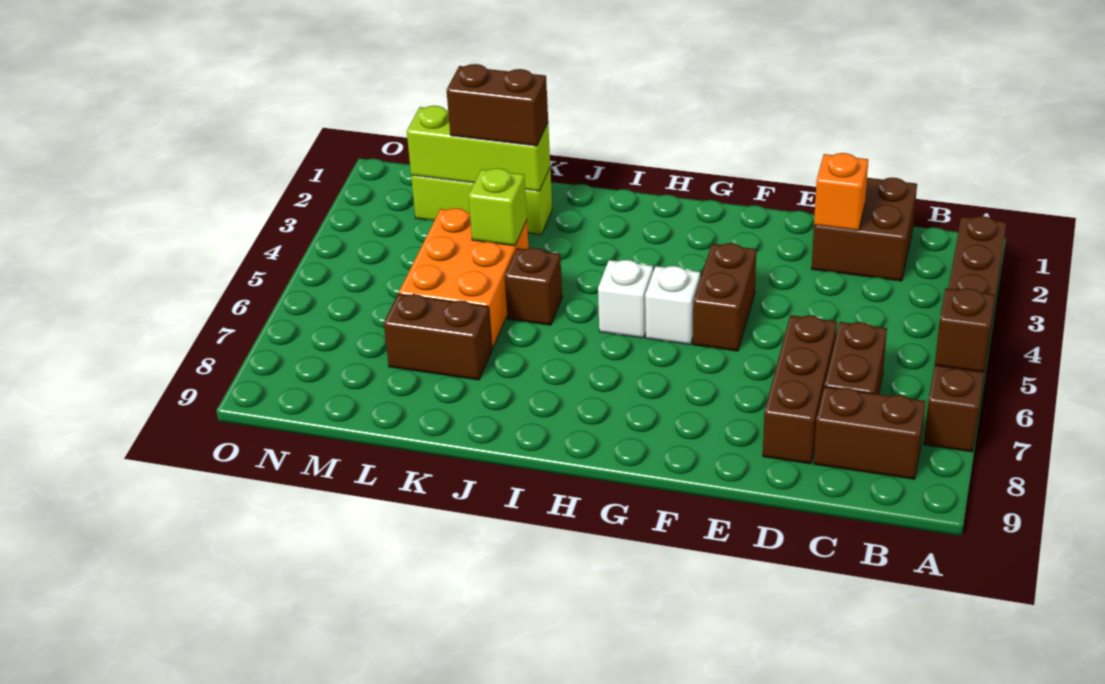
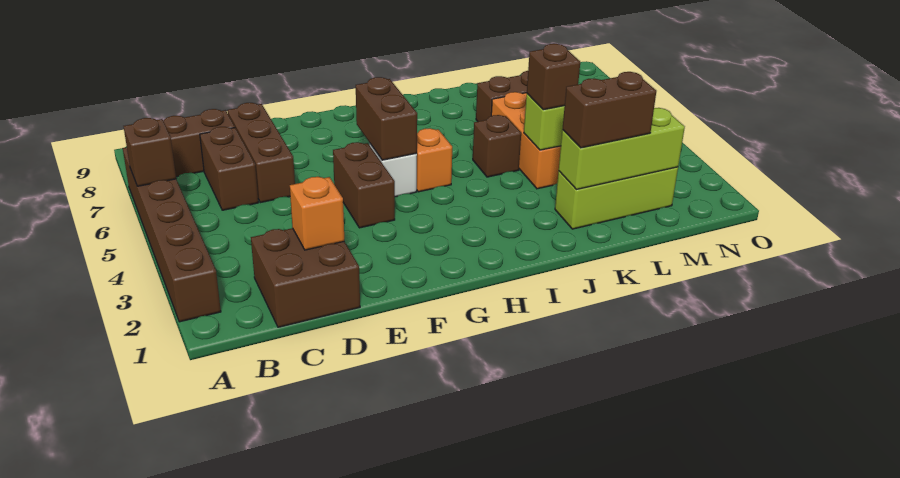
none -> brown brick G5:G6 level 2
white brick H5 level 1 -> orange brick H5 level 1
none -> brown brick K4 level 3

